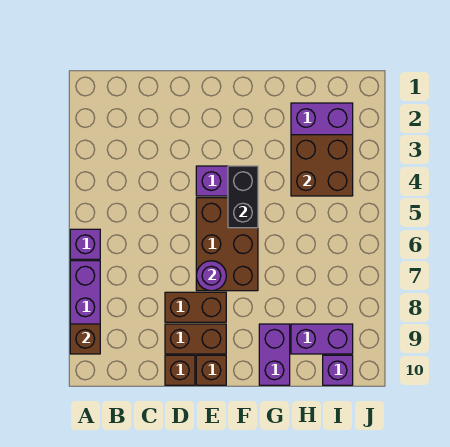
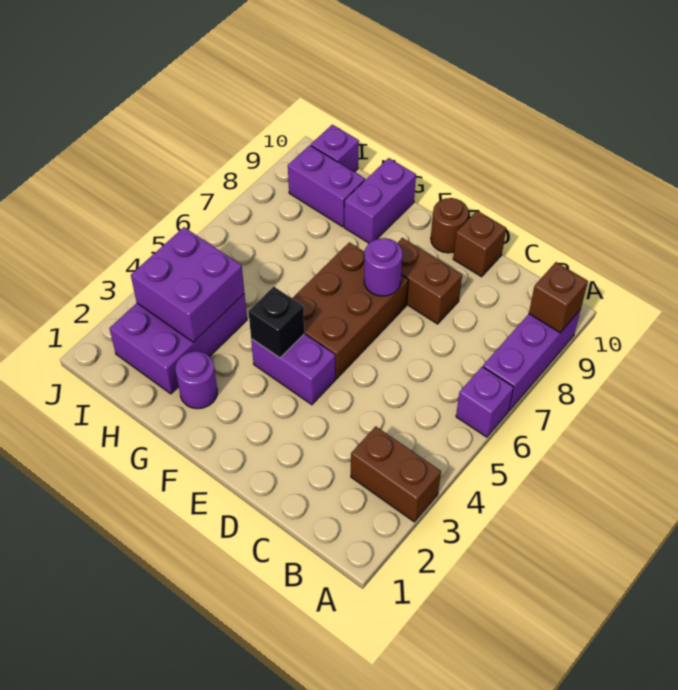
brown brick D9:E9 level 1 -> brown brick A3:B3 level 1
brown brick E10 level 1 -> brown round brick E10 level 1
black brick F4:F5 level 2 -> black brick F4 level 2
none -> purple round brick G2 level 1
brown brick H3:I4 level 2 -> purple brick H3:I4 level 2

